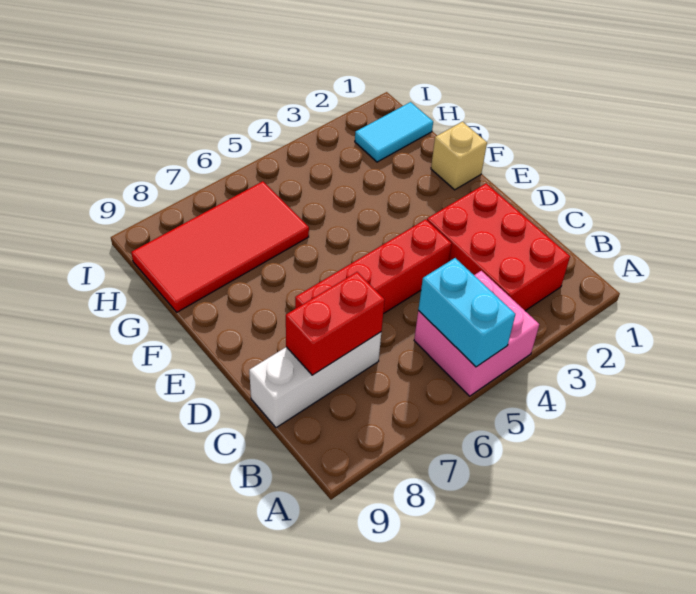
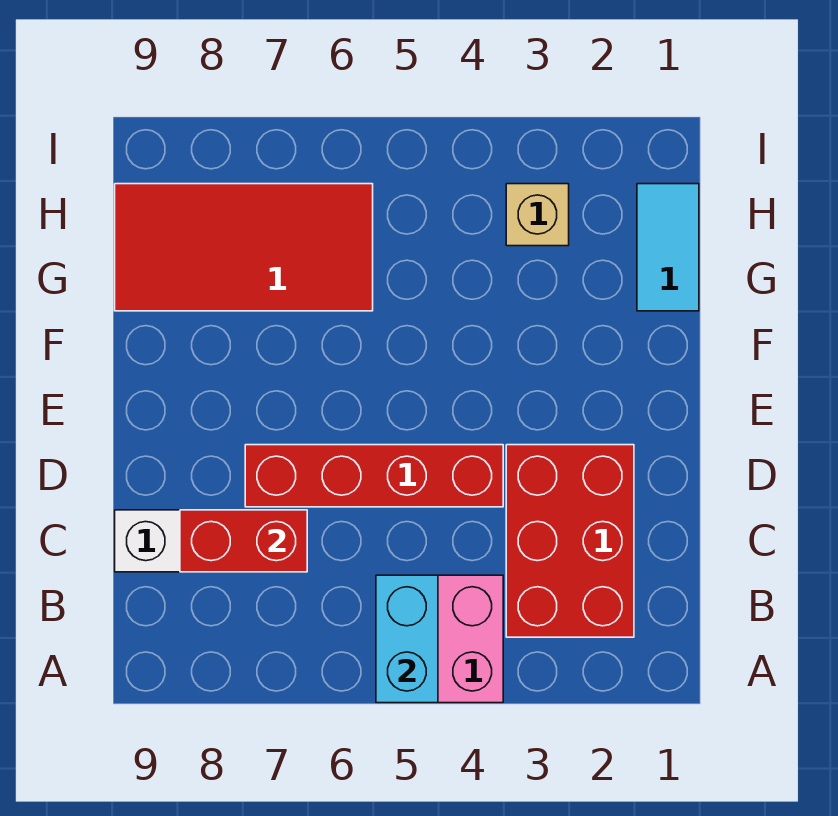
tan brick F1 level 1 -> tan brick H3 level 1
cyan tile H1:H2 level 1 -> cyan tile G1:H1 level 1

